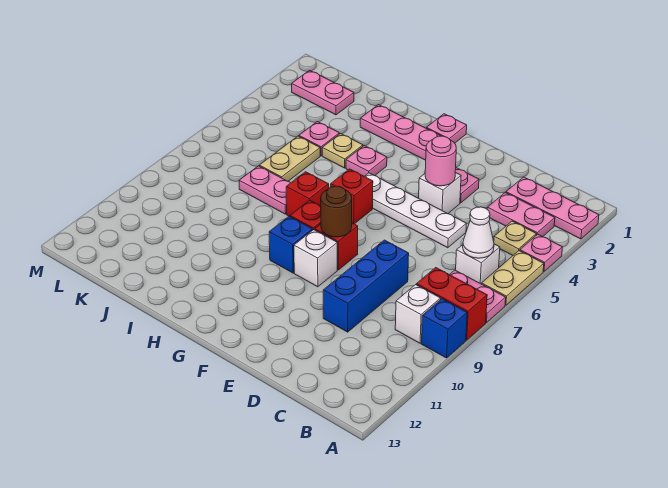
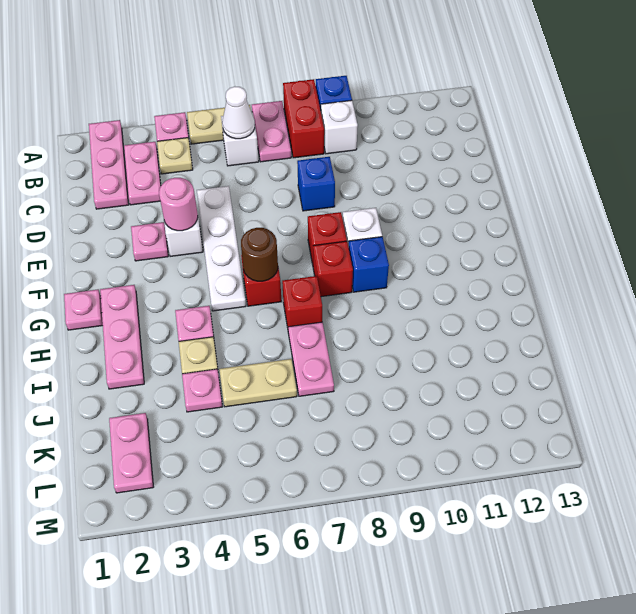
blue brick D8:D10 level 1 -> blue brick D8 level 1
brown round brick F8 level 2 -> brown round brick G6 level 2

